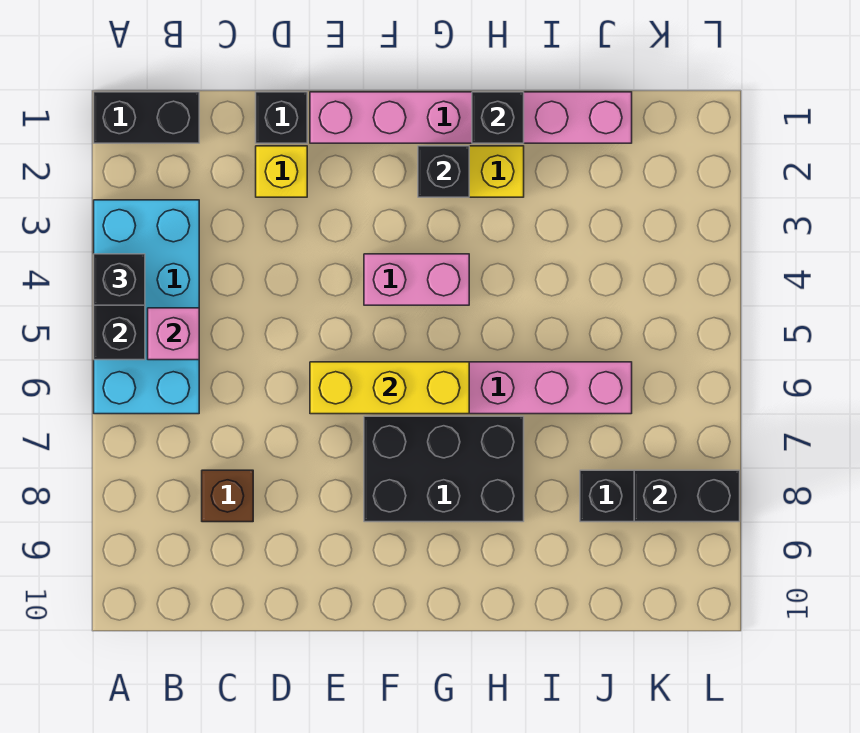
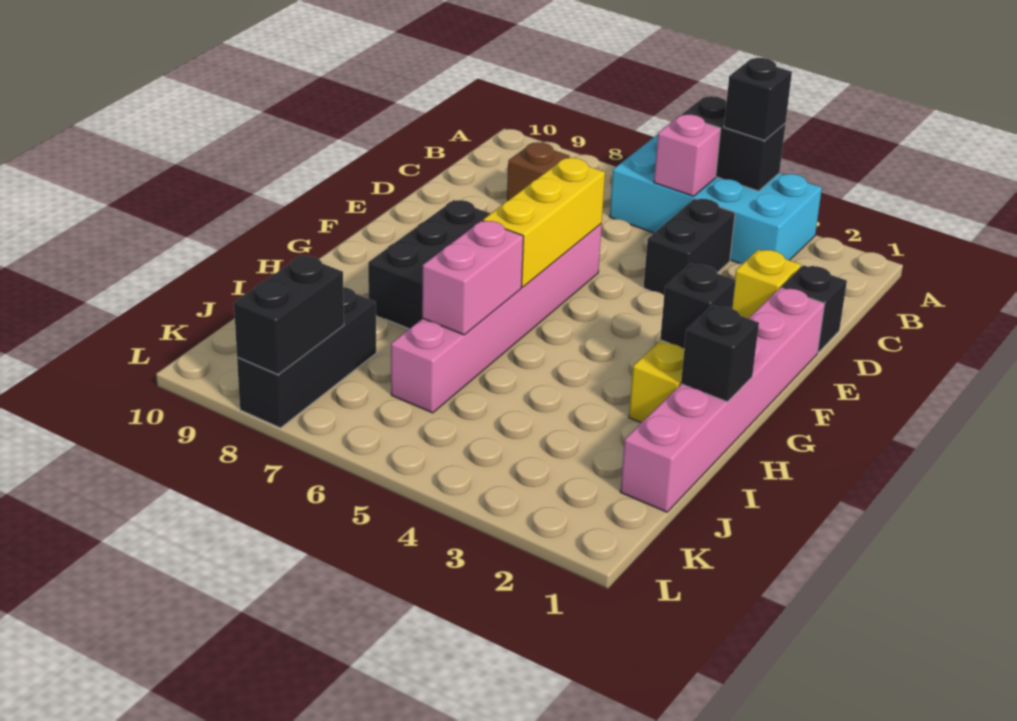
black brick A1:B1 level 1 -> black brick C4:D4 level 1
pink brick F4:G4 level 1 -> pink brick H6:I6 level 2

